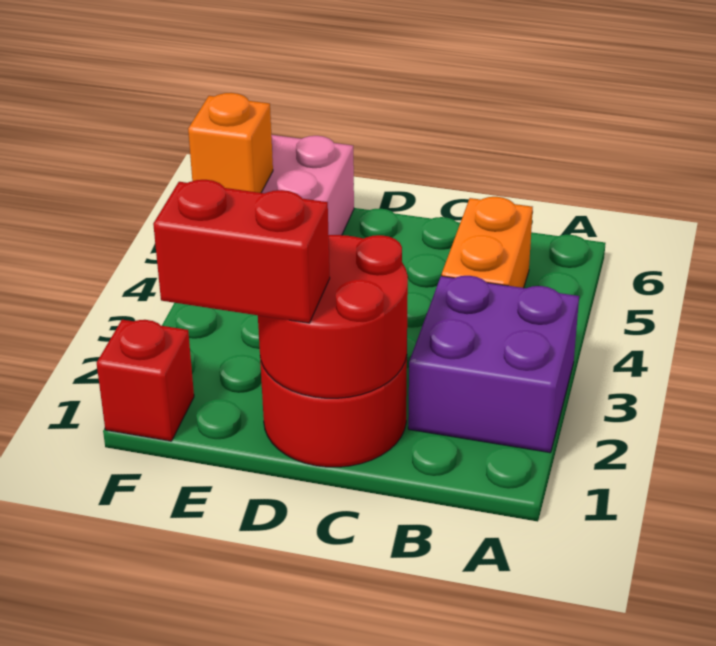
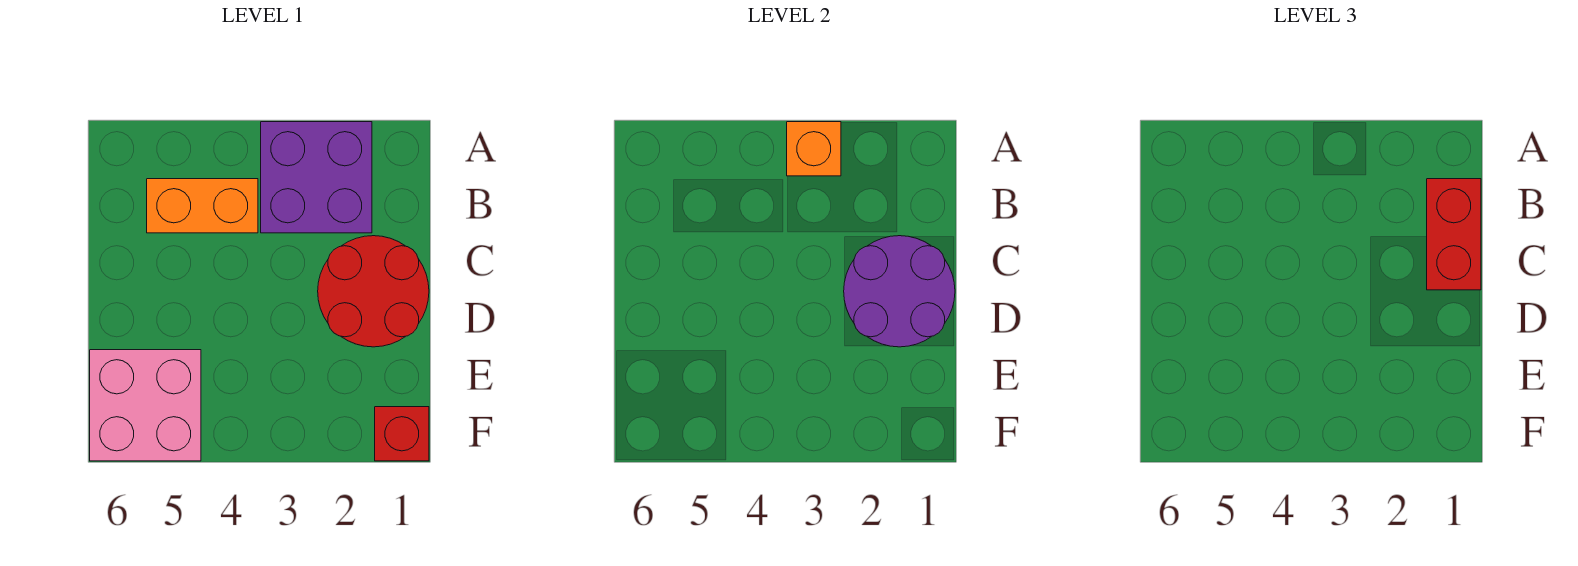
red round brick C1:D2 level 2 -> purple round brick C1:D2 level 2
red brick D1:E1 level 3 -> red brick B1:C1 level 3
orange brick F5 level 2 -> orange brick A3 level 2

